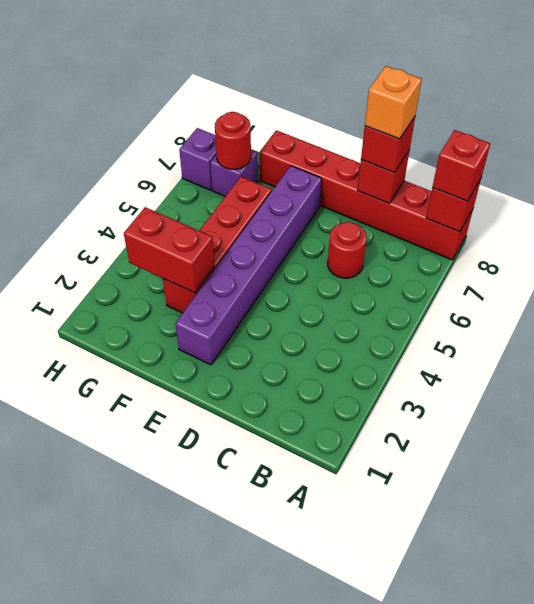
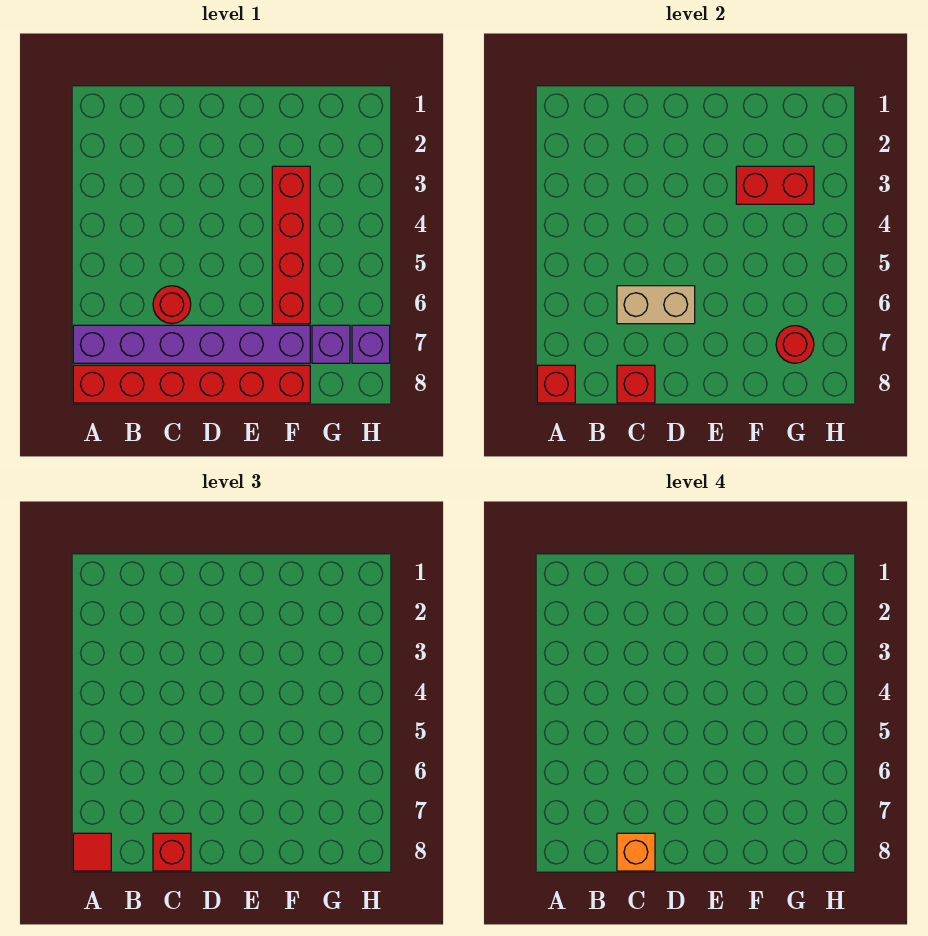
red brick A8 level 3 -> red tile A8 level 3
none -> tan brick C6:D6 level 2
purple brick E2:E7 level 1 -> purple brick A7:F7 level 1

